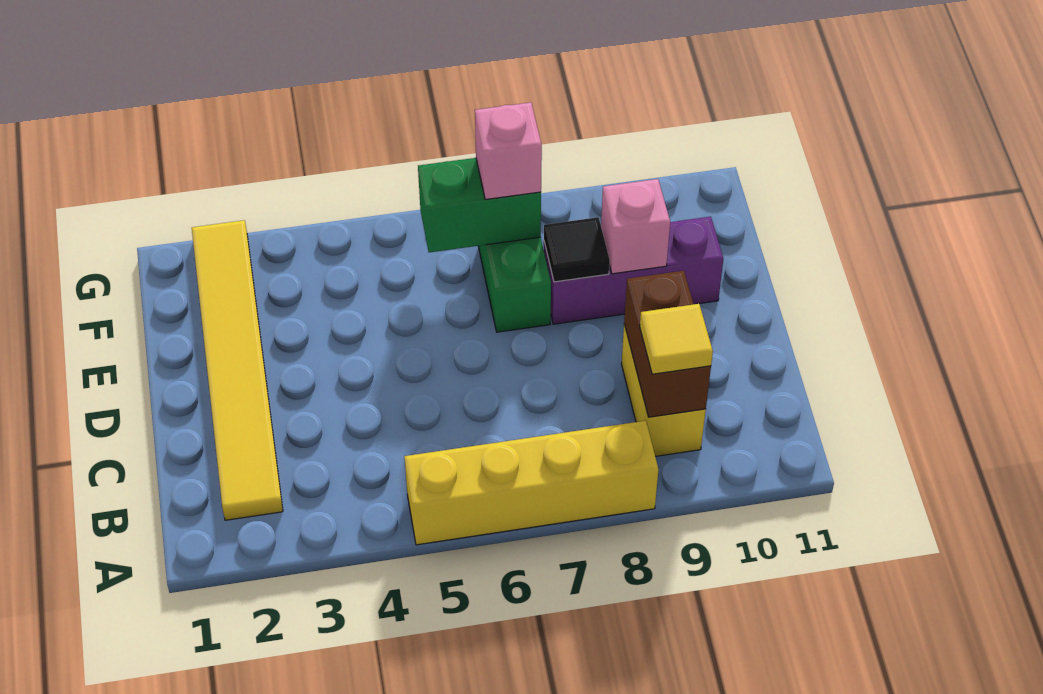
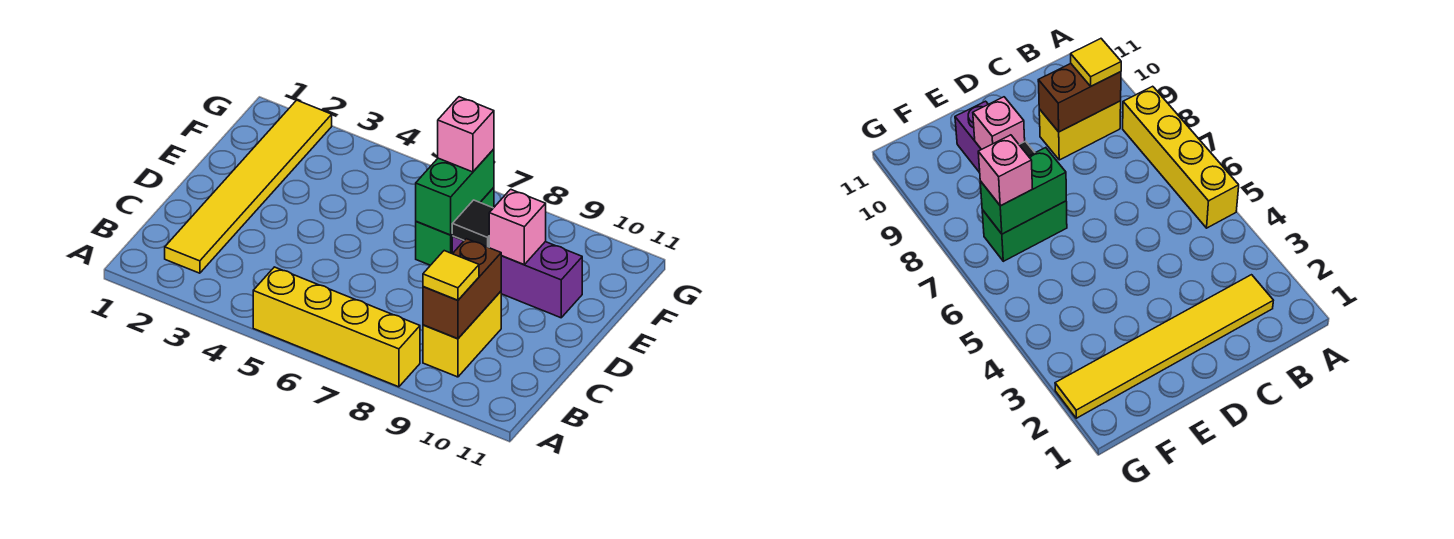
green brick F6:F7 level 2 -> green brick E7:F7 level 2

